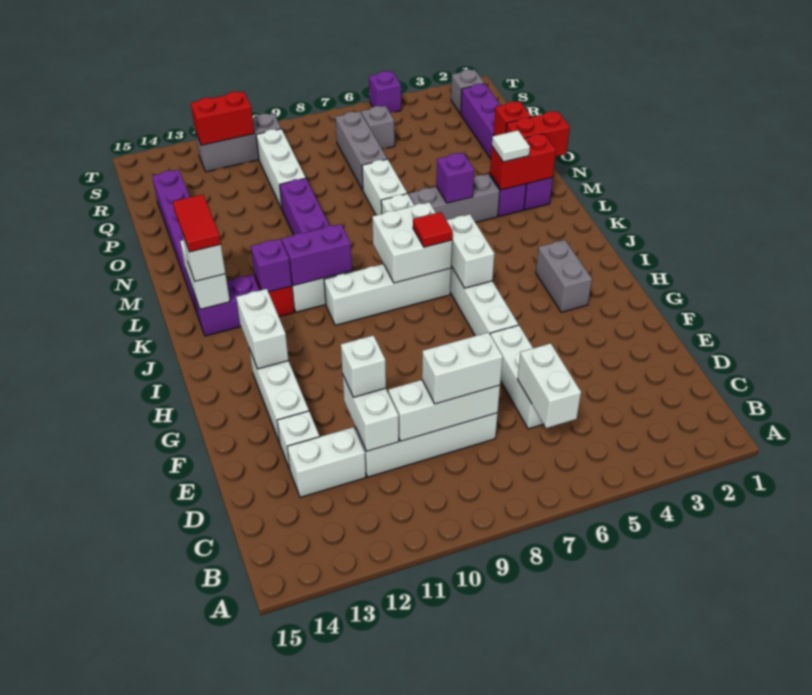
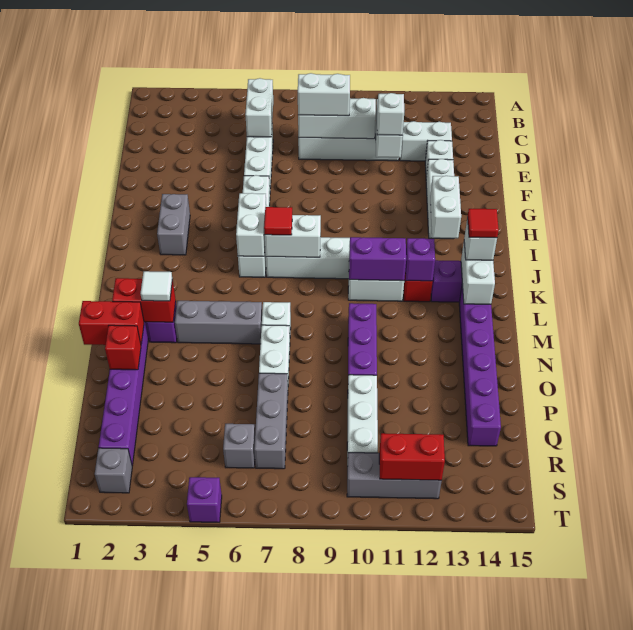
white brick J7:K8 level 2 -> white brick J7:J8 level 2
red tile K14:L14 level 4 -> red tile K14 level 4
purple brick M5 level 2 -> none

